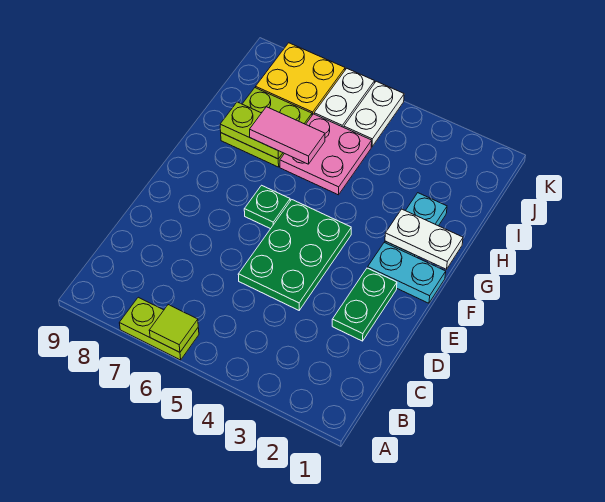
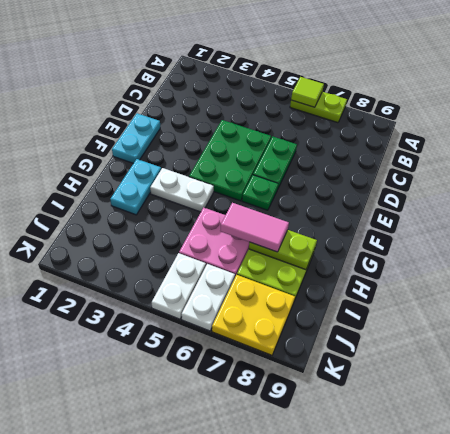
green plate D2:E2 level 1 -> green plate D6:E6 level 1
cyan plate F1:F2 level 1 -> cyan plate E1:F1 level 1
white plate G1:G2 level 2 -> white plate G3:G4 level 1

